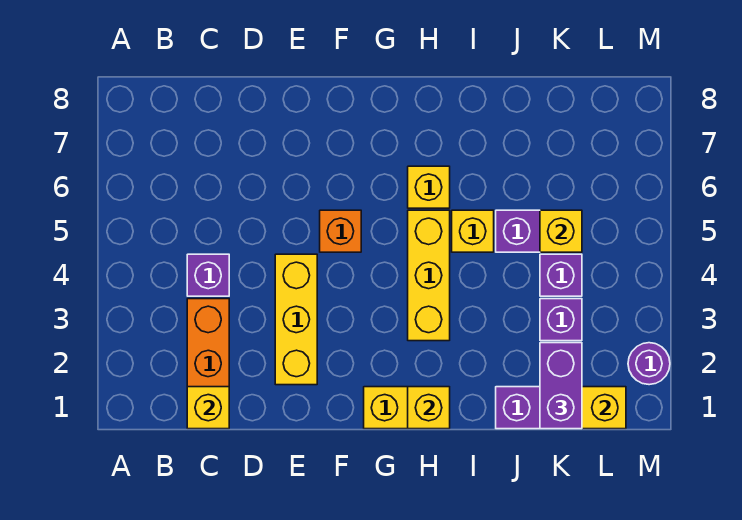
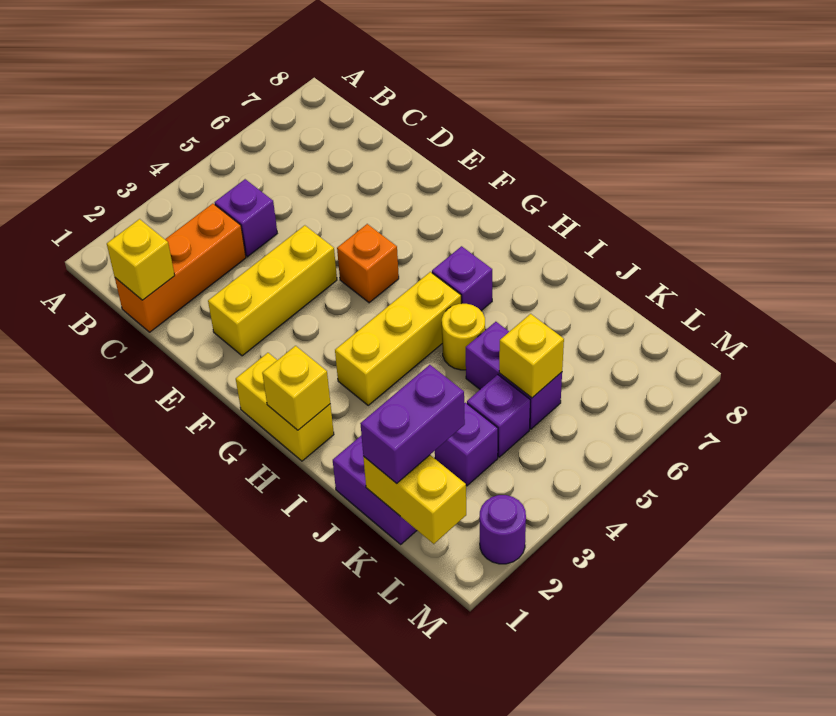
yellow brick H6 level 1 -> purple brick H6 level 1
yellow brick I5 level 1 -> yellow round brick I5 level 1

